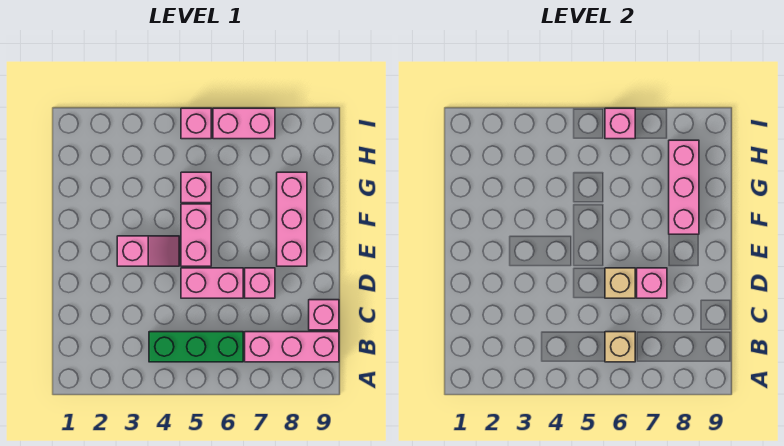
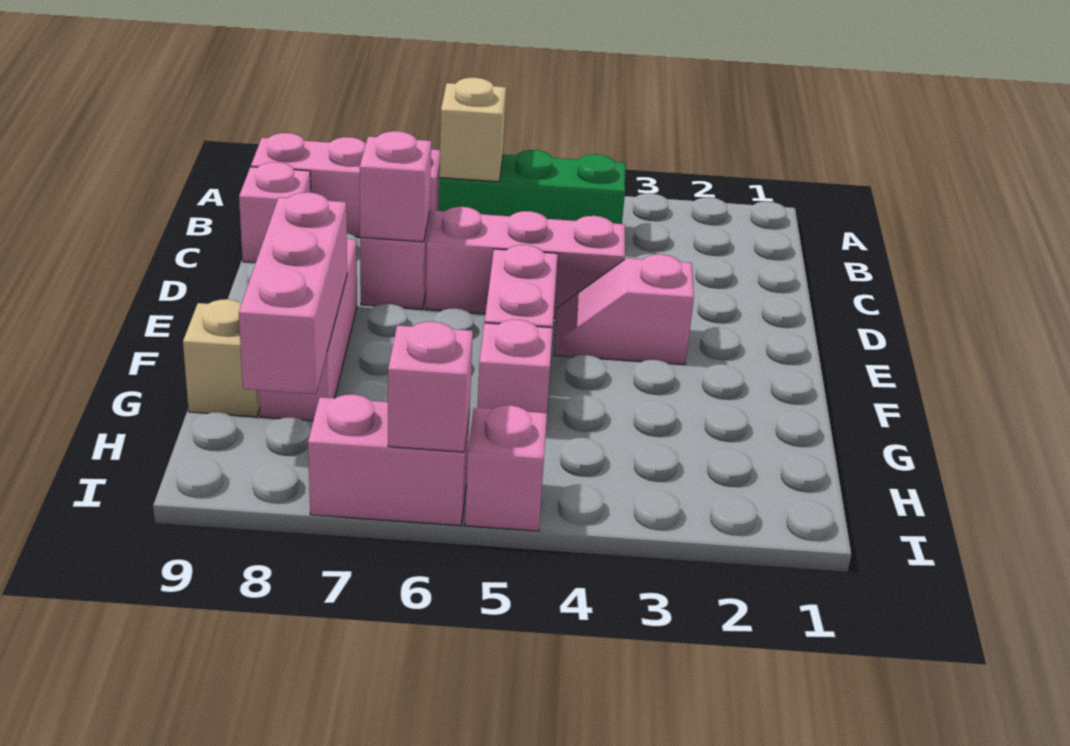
pink brick D5:D6 level 1 -> pink brick D4:D6 level 1
tan brick D6 level 2 -> tan brick G9 level 1

